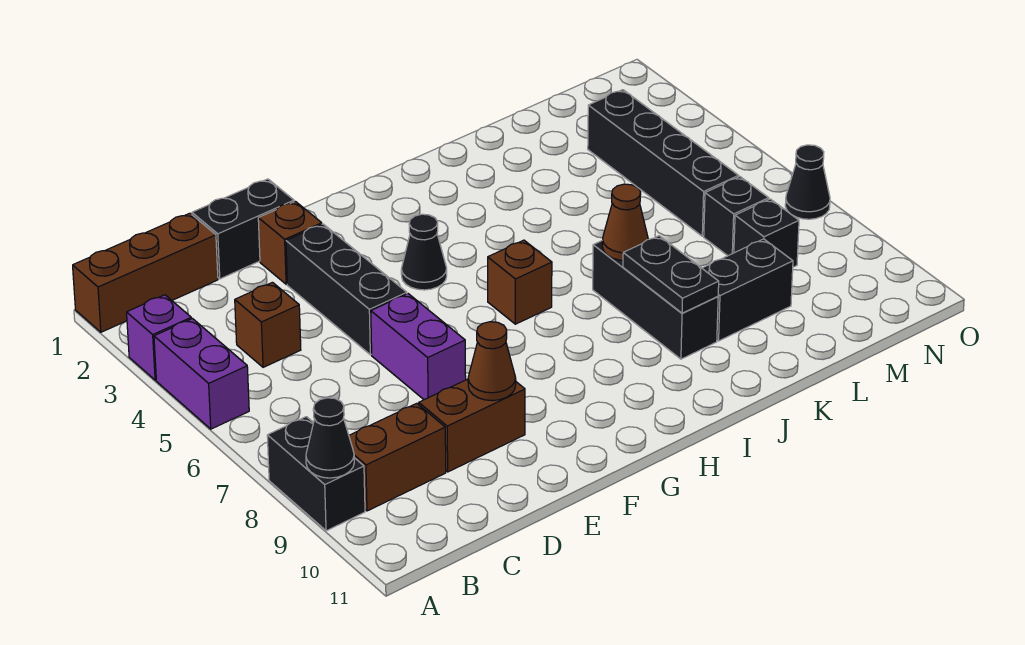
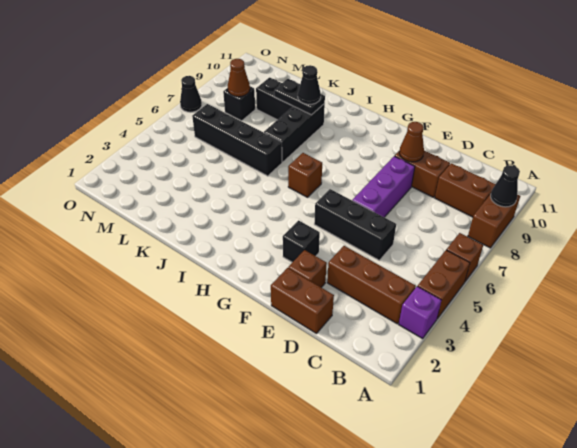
brown brick A1:C1 level 1 -> brown brick B3:D3 level 1
purple brick A4:A5 level 1 -> brown brick A4:A5 level 1
black brick A8:A9 level 1 -> brown brick A8:A9 level 1
brown brick C4 level 1 -> brown brick A6 level 1
black brick D1:E1 level 1 -> brown brick D1:E1 level 1
black brick E3:E5 level 1 -> black brick D5:F5 level 1
purple brick E6:E7 level 1 -> purple brick E6:E8 level 1
black cone G4 level 1 -> black cone J9 level 3
brown cone J7 level 2 -> brown cone M8 level 2
black plate J8:J9 level 2 -> black plate J9:K9 level 2
black brick M3:M6 level 1 -> black brick J6:M6 level 1
black brick M7 level 1 -> black brick F3 level 1

